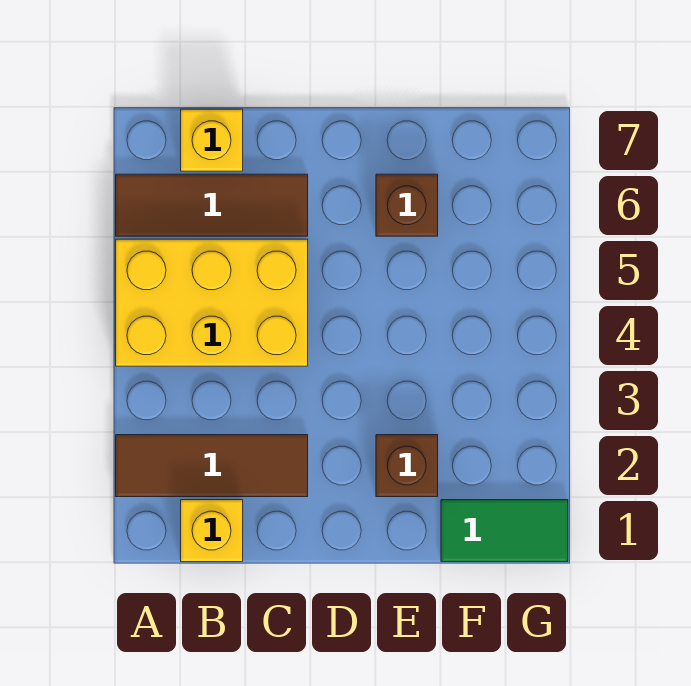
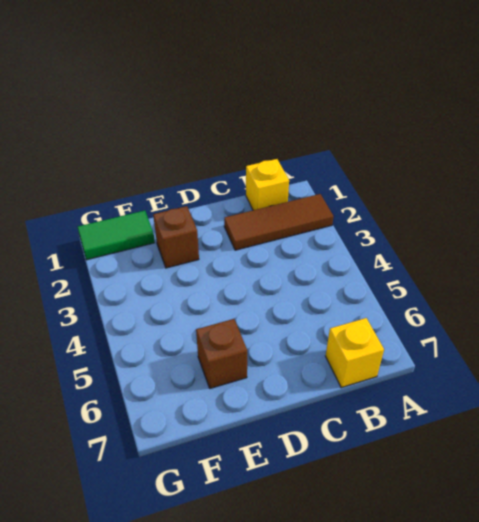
yellow brick A4:C5 level 1 -> none
brown tile A6:C6 level 1 -> none

